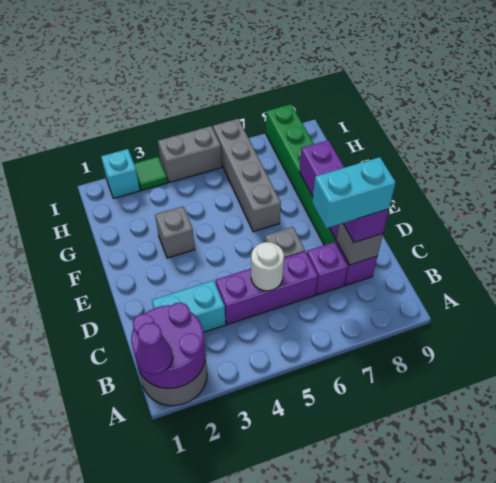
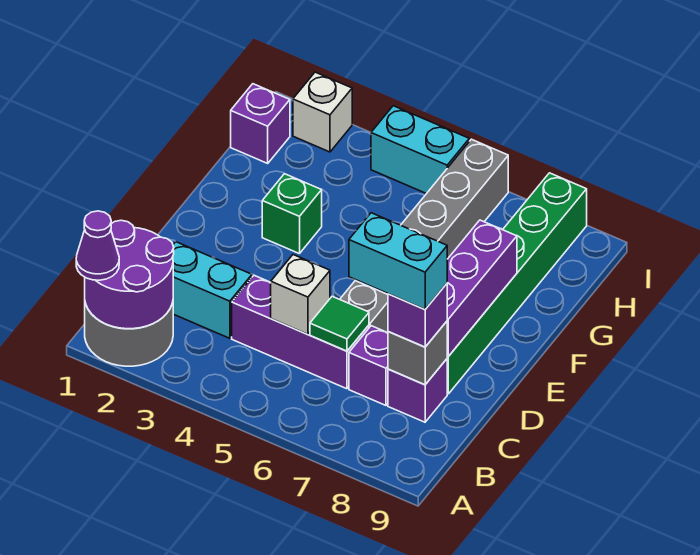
white round brick C5 level 2 -> white brick C5 level 2
grey brick F3 level 1 -> green brick F3 level 1
none -> purple brick H1 level 1
cyan brick I2 level 1 -> white brick I2 level 1
green tile I3 level 1 -> green tile C6 level 2
grey brick I4:I5 level 1 -> cyan brick I4:I5 level 1

